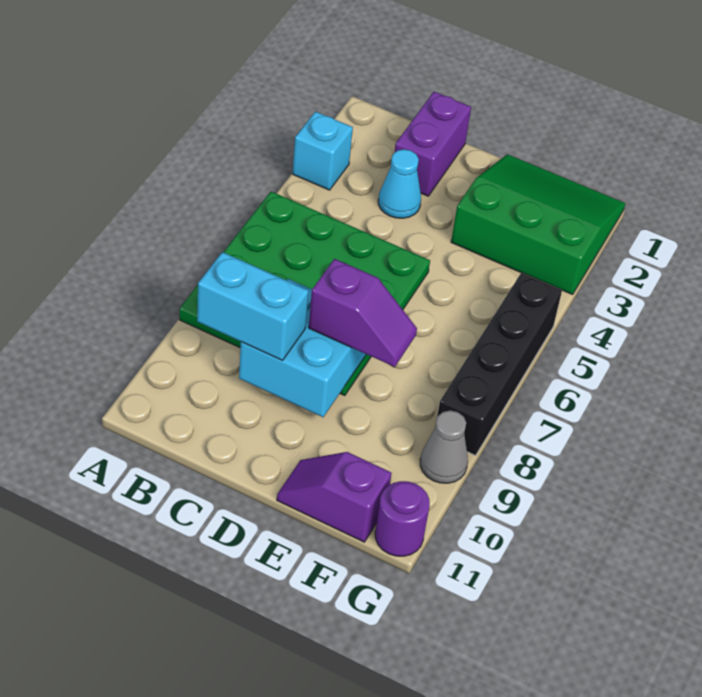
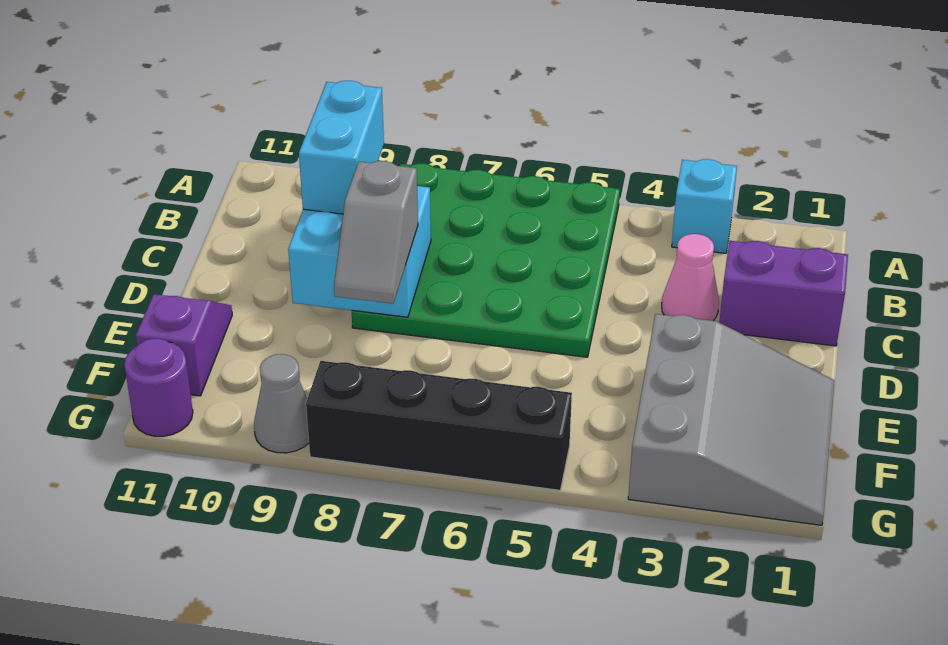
cyan cone C3 level 1 -> pink cone C3 level 1
purple slope D8:E8 level 3 top D -> grey slope D8:E8 level 3 top D
green slope E1:G3 level 1 top 3 -> grey slope E1:G3 level 1 top 3

